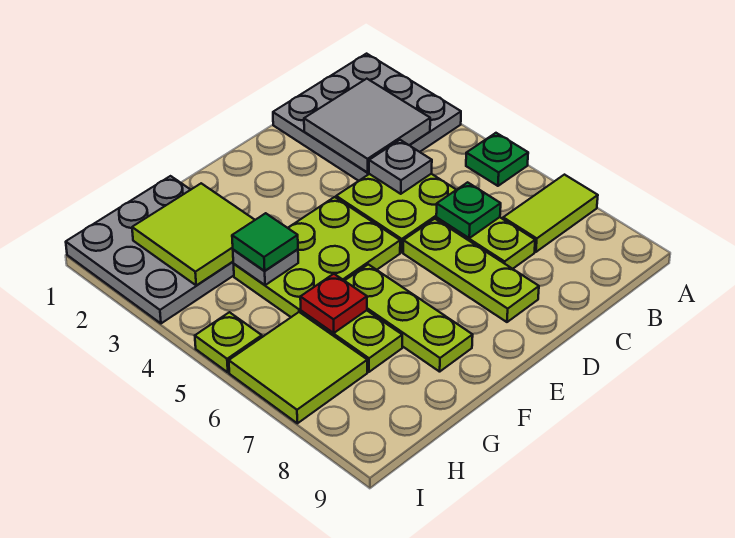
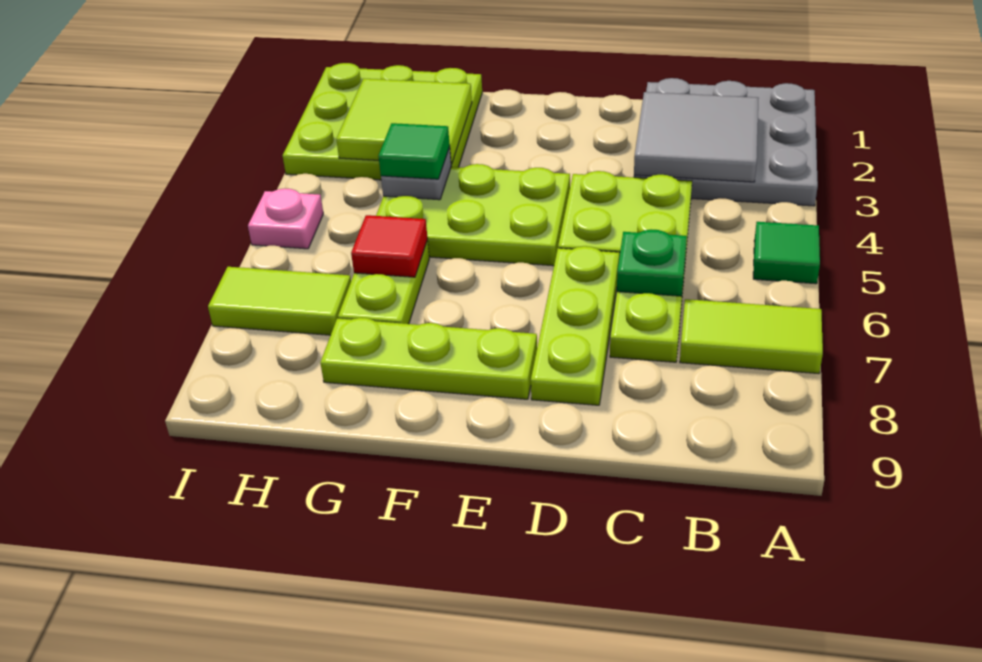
green plate A5 level 1 -> green tile A5 level 1
grey plate C4 level 2 -> none
lime plate F6:F8 level 1 -> lime plate E8:G8 level 1
grey plate G1:I3 level 1 -> lime plate G1:I3 level 1
red plate G6 level 2 -> red tile G6 level 2
lime tile H6:I7 level 1 -> lime tile H7:I7 level 1
lime plate I5 level 1 -> pink plate I5 level 1

